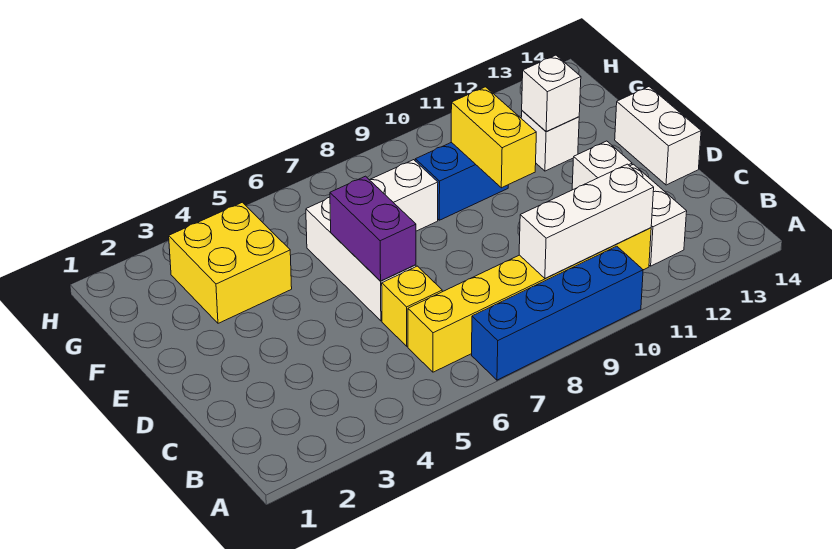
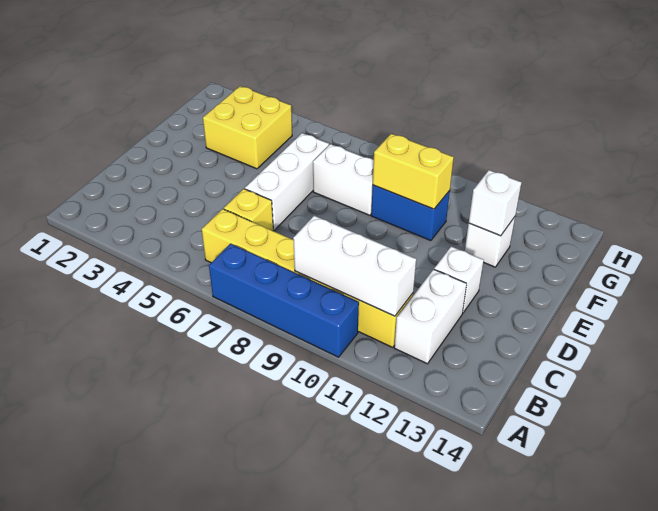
purple brick D6:E6 level 2 -> none
white brick D14:E14 level 1 -> none
yellow brick E10:F10 level 2 -> yellow brick F9:F10 level 2

